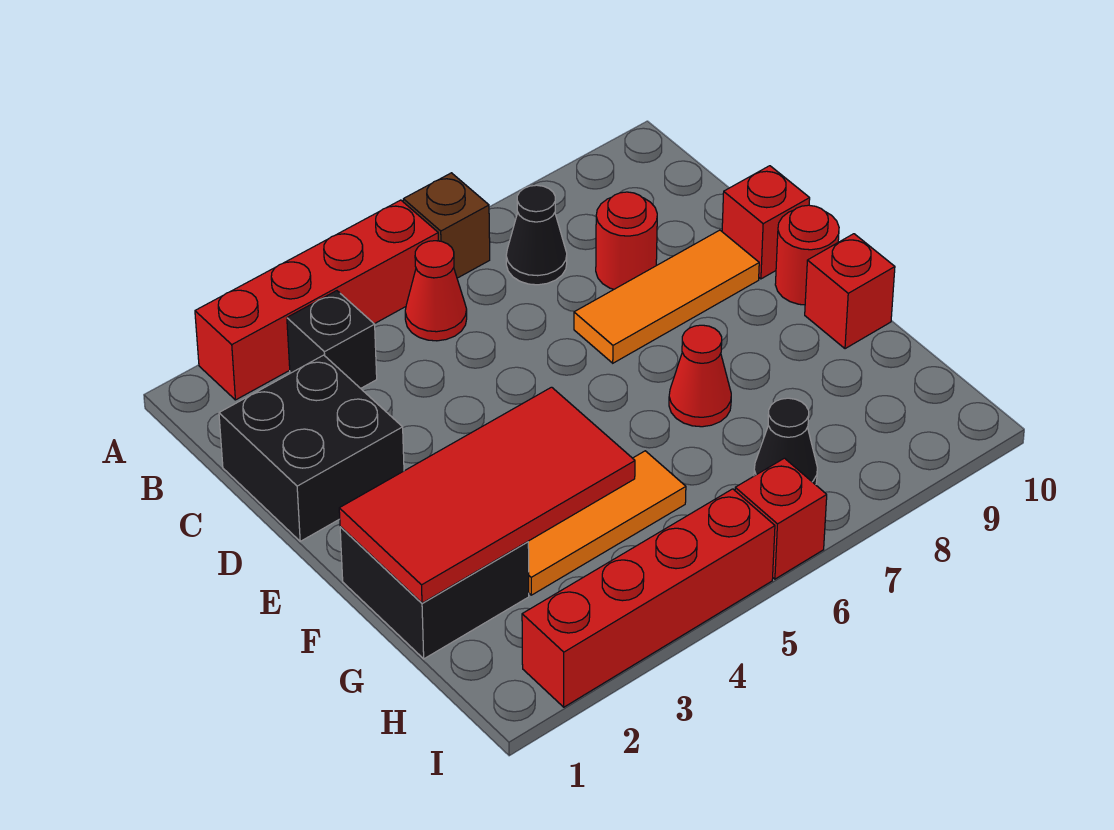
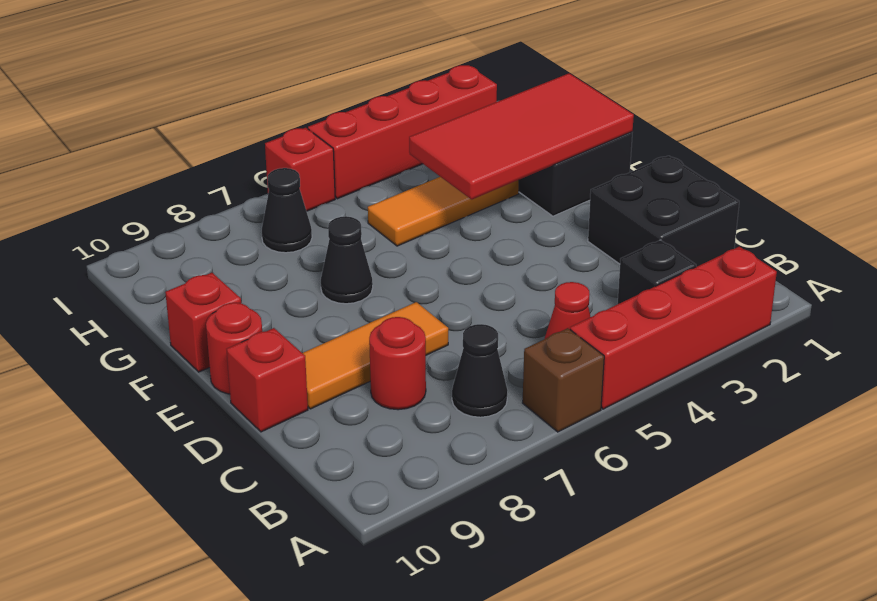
red cone F7 level 1 -> black cone F7 level 1

